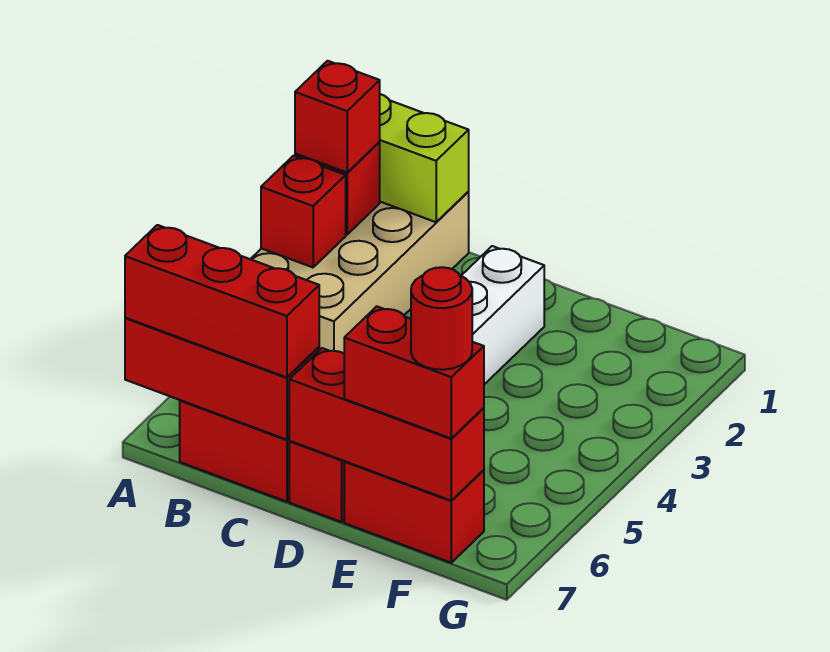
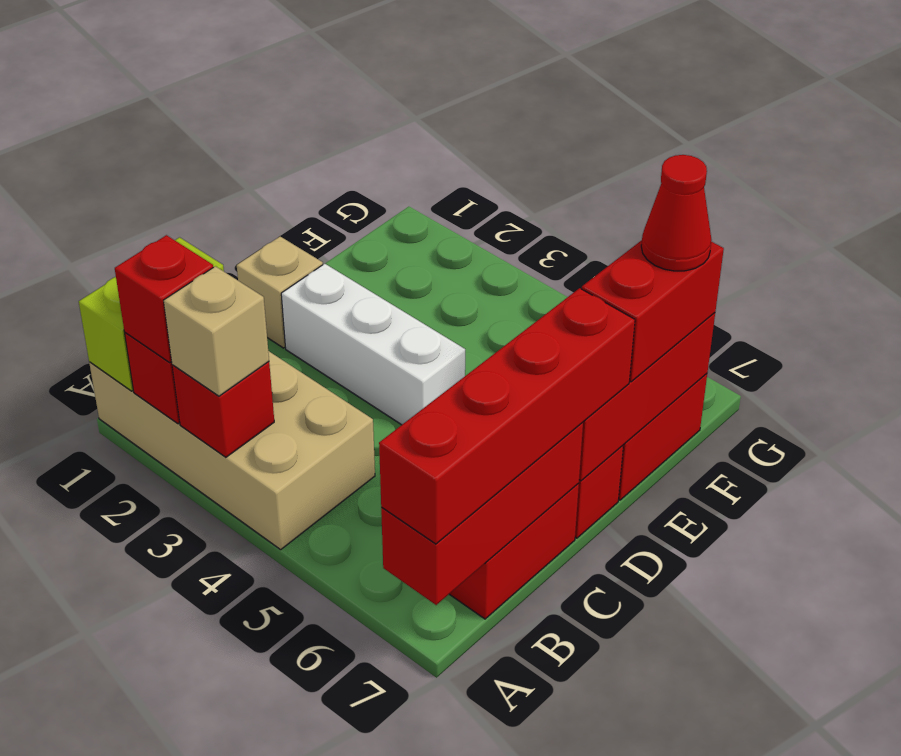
none -> tan brick A3 level 3
red brick A7:C7 level 3 -> red brick A7:D7 level 3
none -> tan brick D1 level 1
red round brick F7 level 4 -> red cone F7 level 4

